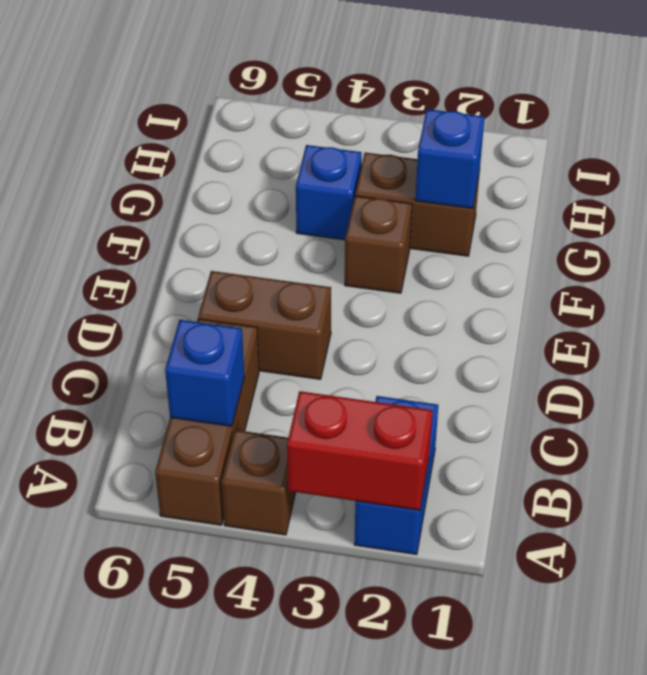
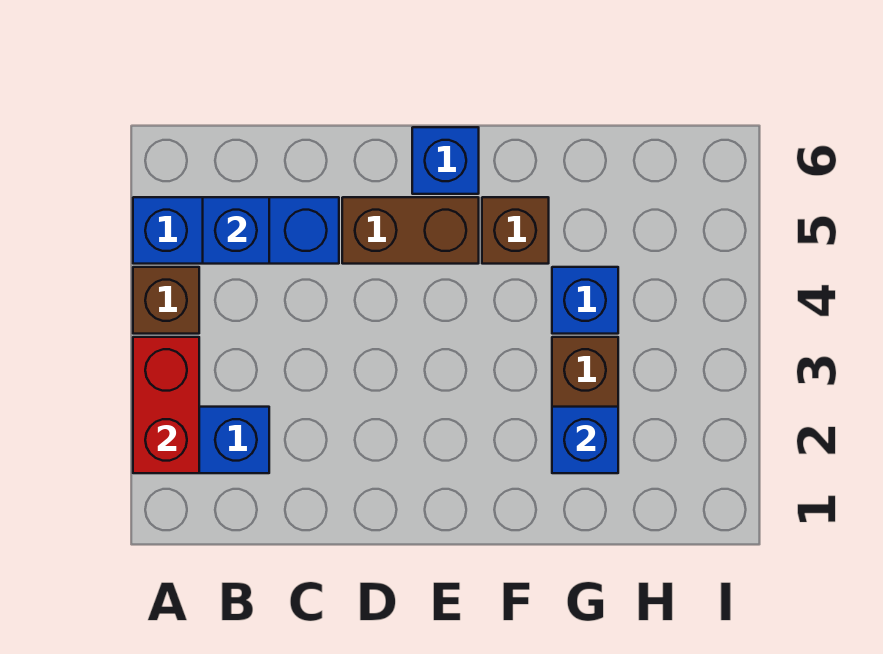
brown brick A5:C5 level 1 -> blue brick A5:C5 level 1
brown brick D4:D5 level 1 -> brown brick D5:E5 level 1
none -> blue brick E6 level 1
brown brick F3 level 1 -> brown brick F5 level 1

